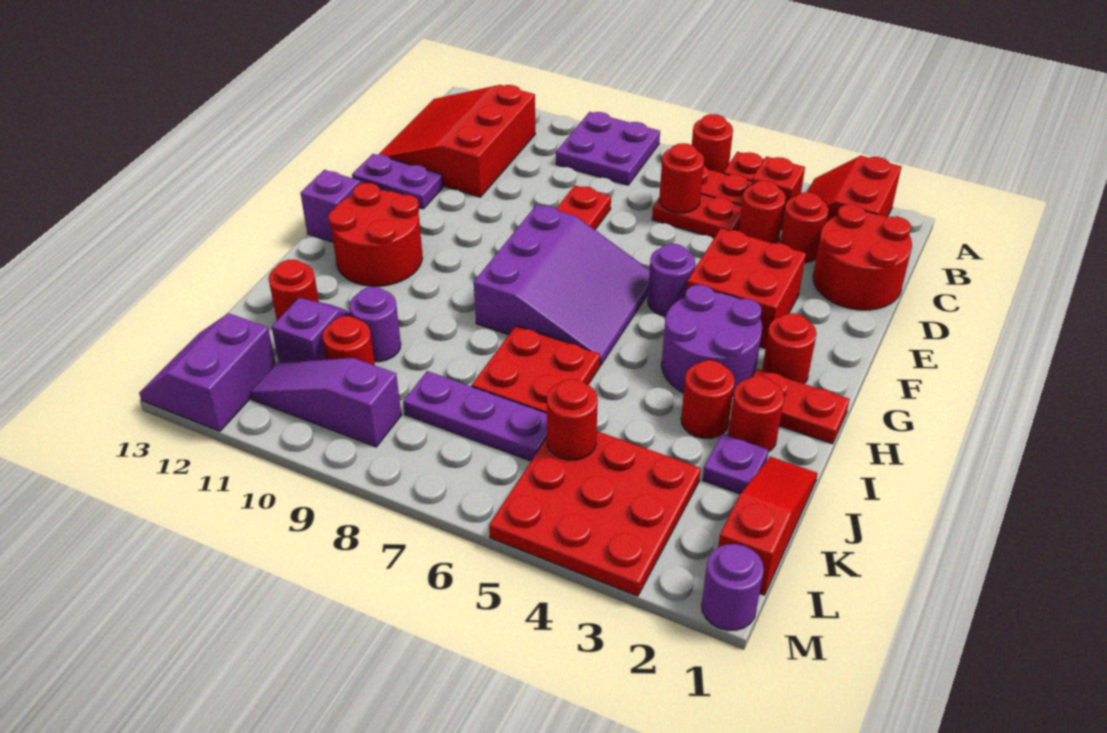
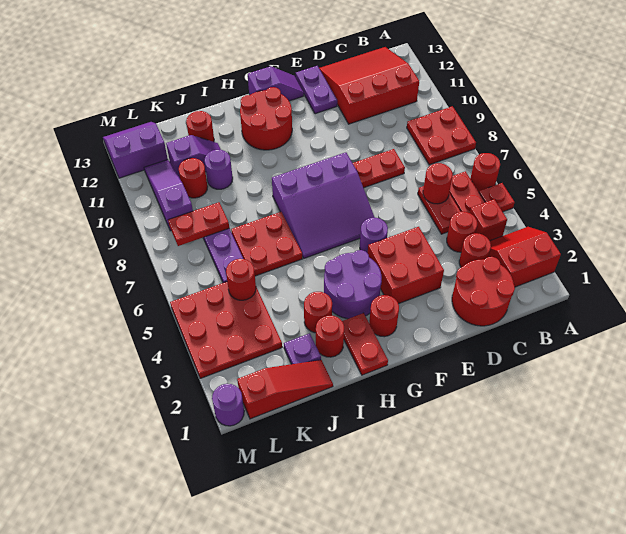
purple plate A8:B9 level 1 -> red plate A8:B9 level 1
none -> red plate K8:L8 level 2

